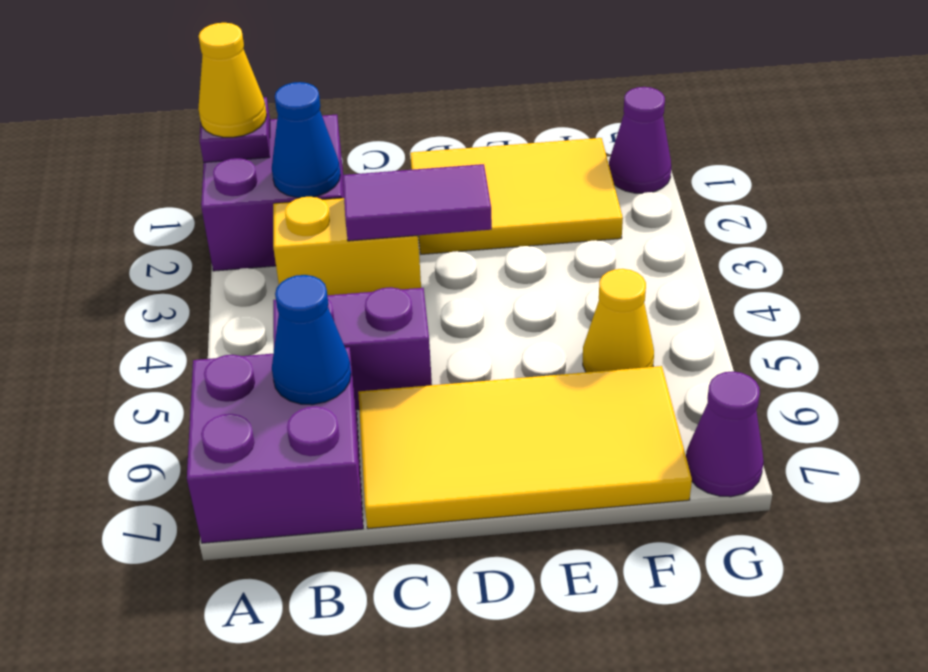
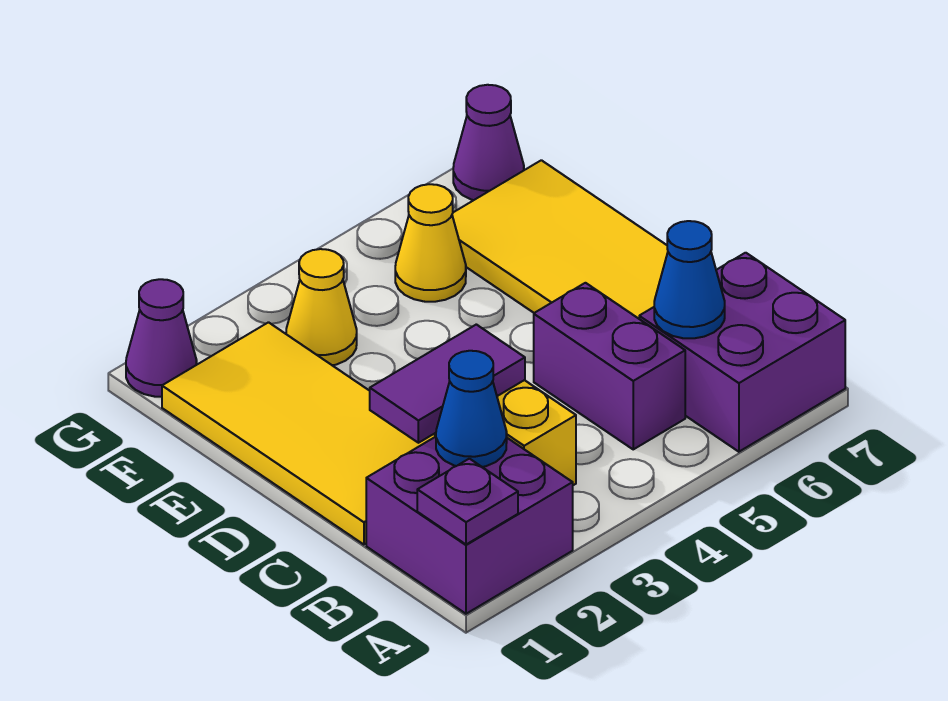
yellow cone A1 level 3 -> yellow cone F3 level 1
purple tile C3:D3 level 2 -> purple tile C2:C3 level 2
yellow tile D1:F2 level 1 -> yellow tile C1:F2 level 1

